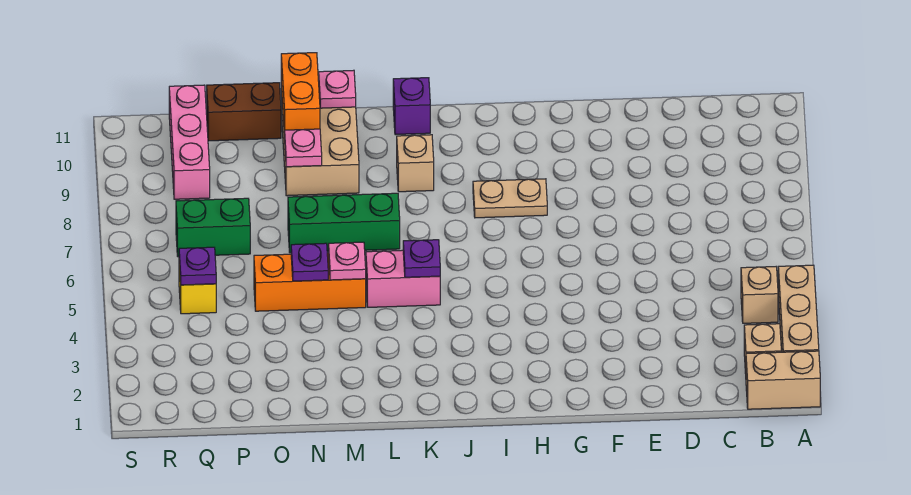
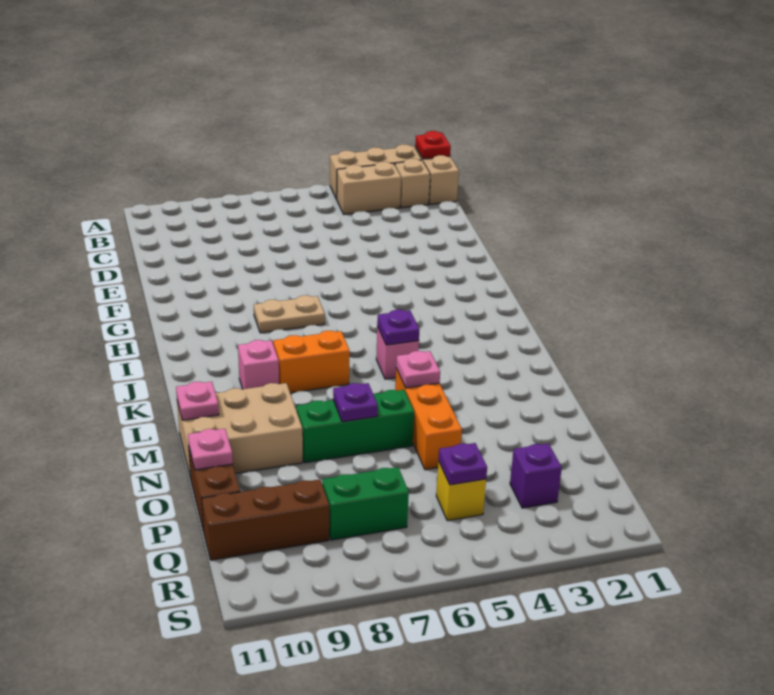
none -> red plate A1 level 2
tan brick B4 level 1 -> tan brick B3:B4 level 1
tan plate H8:I8 level 1 -> tan plate H7:H8 level 1
pink brick K5:L5 level 1 -> pink brick K5 level 1
tan brick K9 level 1 -> pink brick K9 level 1
purple brick K11 level 1 -> purple brick Q3 level 1
green brick L7:N7 level 1 -> green brick N6:N8 level 1
purple plate N5 level 2 -> purple plate N7 level 2
pink plate N9 level 2 -> pink plate O11 level 2
orange brick N10:N11 level 2 -> orange brick K7:K8 level 1
green brick P7:Q7 level 1 -> green brick Q7:Q8 level 1
pink brick Q9:Q11 level 1 -> brown brick Q9:Q11 level 1

